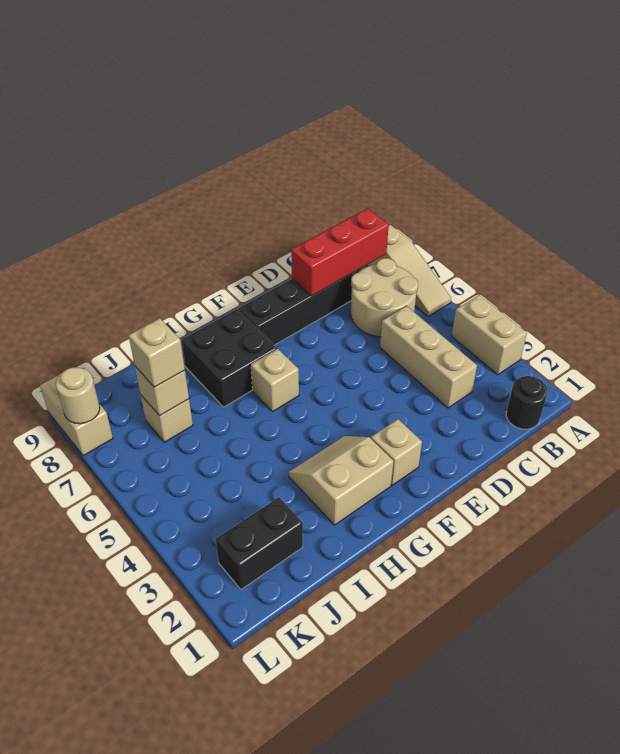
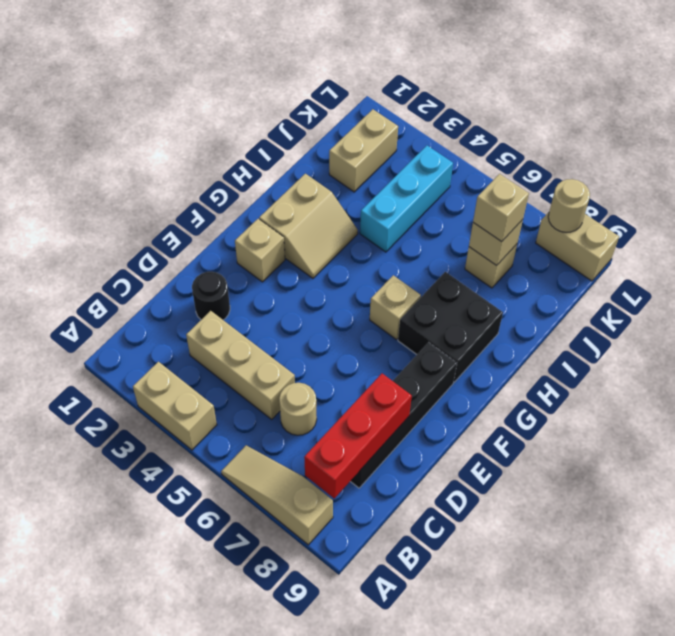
black round brick B1 level 1 -> black round brick D2 level 1
tan round brick B6:C7 level 1 -> tan round brick C6 level 1
none -> cyan brick I4:K4 level 1
black brick J2:K2 level 1 -> tan brick J2:K2 level 1

